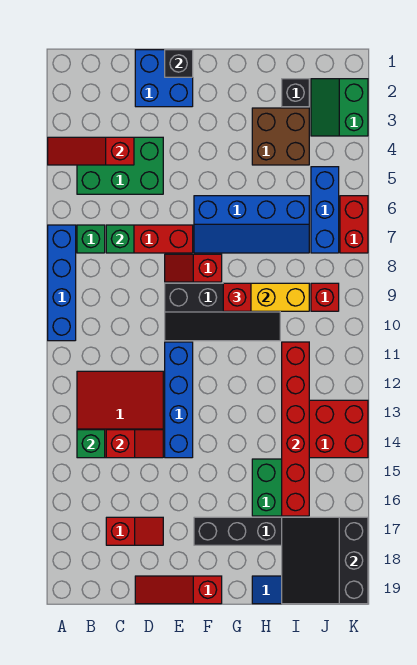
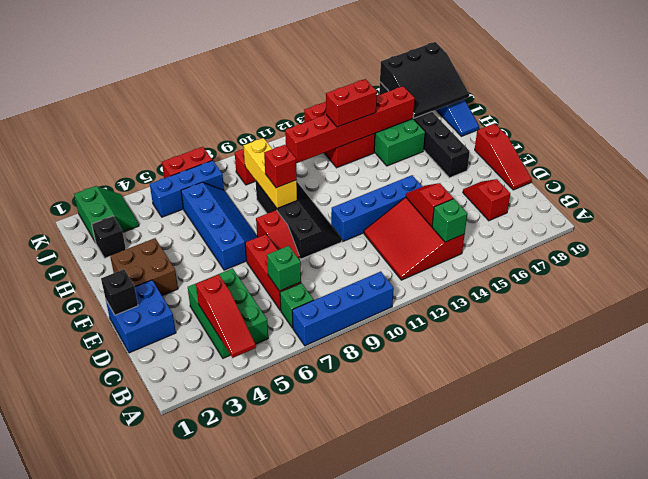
brown brick H3:I4 level 1 -> brown brick F2:G3 level 1
none -> red brick I13:I14 level 3
green slope J2:K3 level 1 top K -> green slope J2:K3 level 1 top 2

